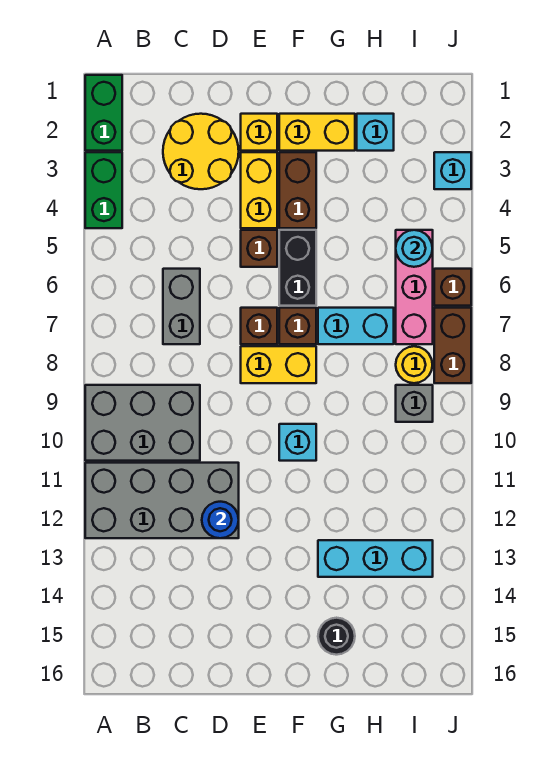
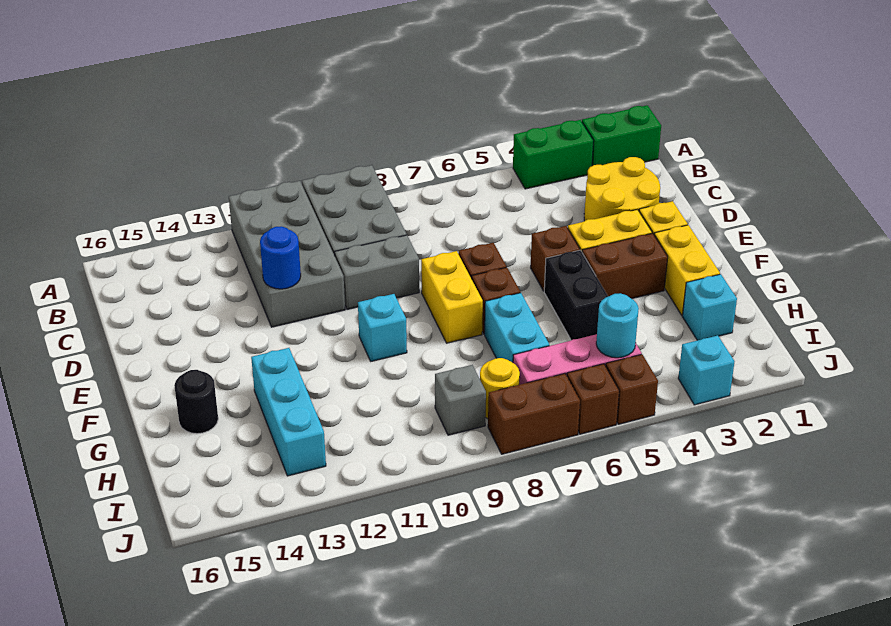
grey brick C6:C7 level 1 -> grey brick D9:D10 level 1
black brick F5:F6 level 1 -> black brick F5:G5 level 1
none -> brown brick J5 level 1

